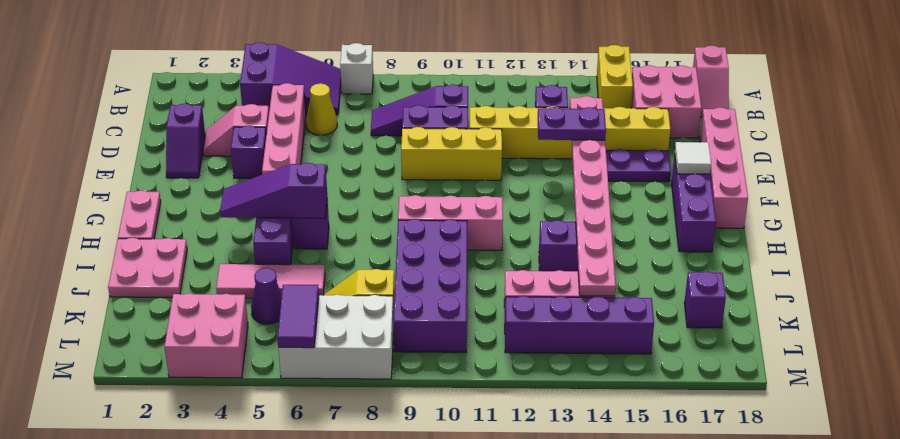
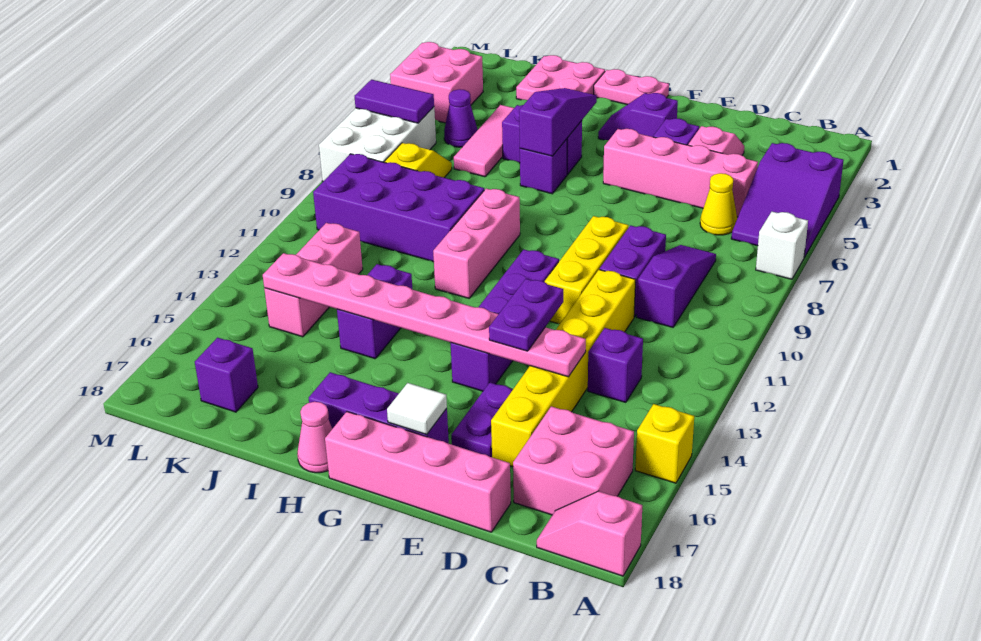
yellow brick A15:B15 level 1 -> yellow brick A15 level 1
purple slope D2:E2 level 1 top D -> purple slope F3:G3 level 1 top F
none -> pink cone H18 level 1
purple brick L12:L15 level 1 -> purple brick F11:F14 level 1

